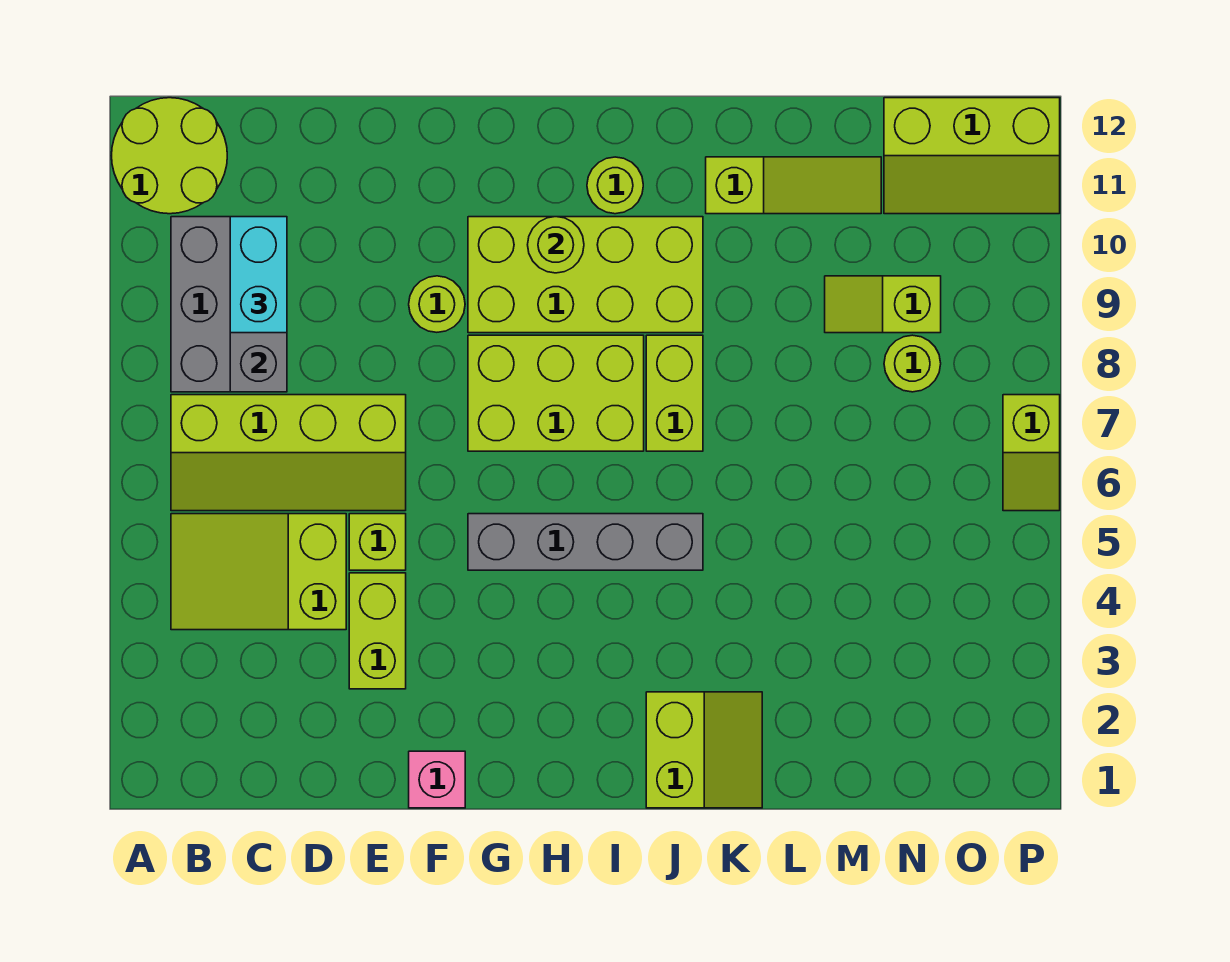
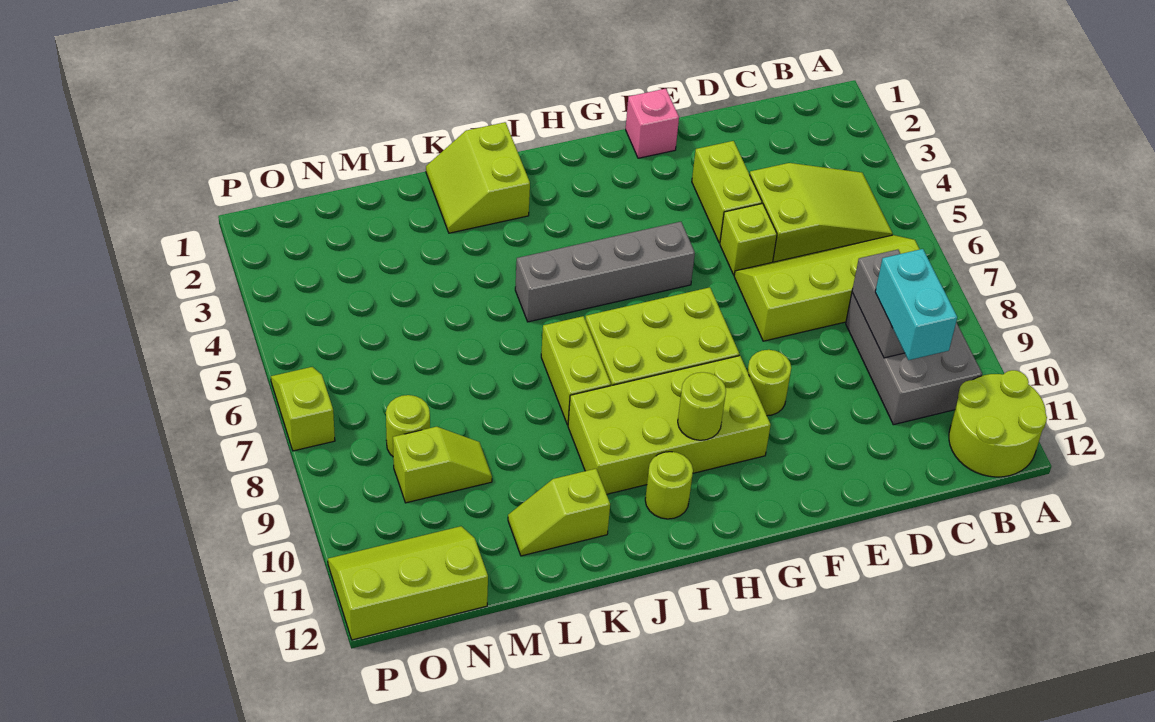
lime slope K11:M11 level 1 top K -> lime slope K11:L11 level 1 top K

